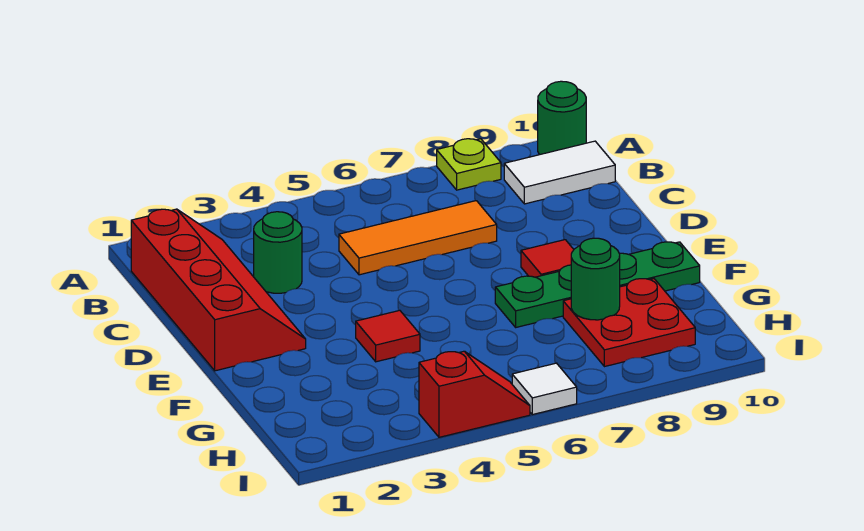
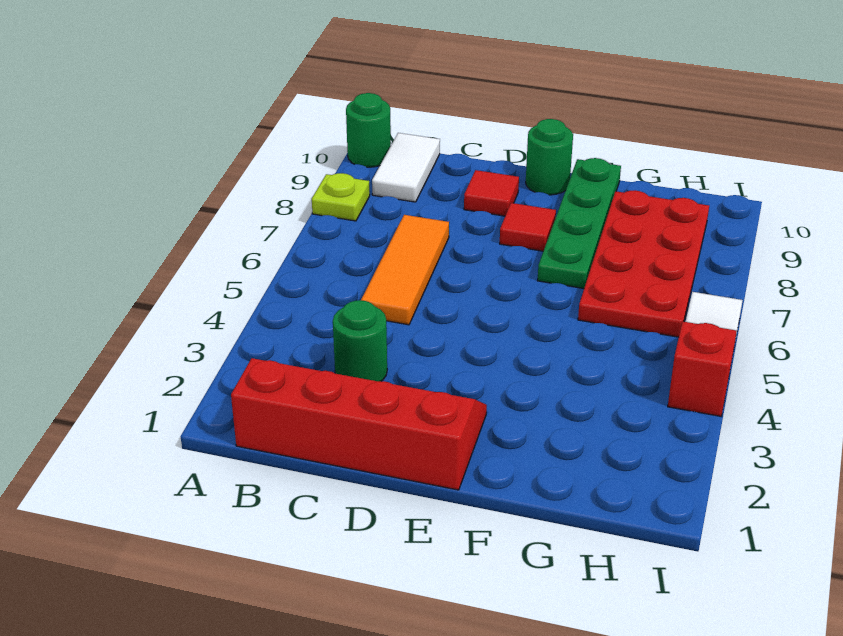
red tile F4 level 1 -> red tile D9 level 1
red plate G8:H9 level 1 -> red plate G6:H9 level 1
green round brick G8 level 2 -> green round brick E10 level 1

